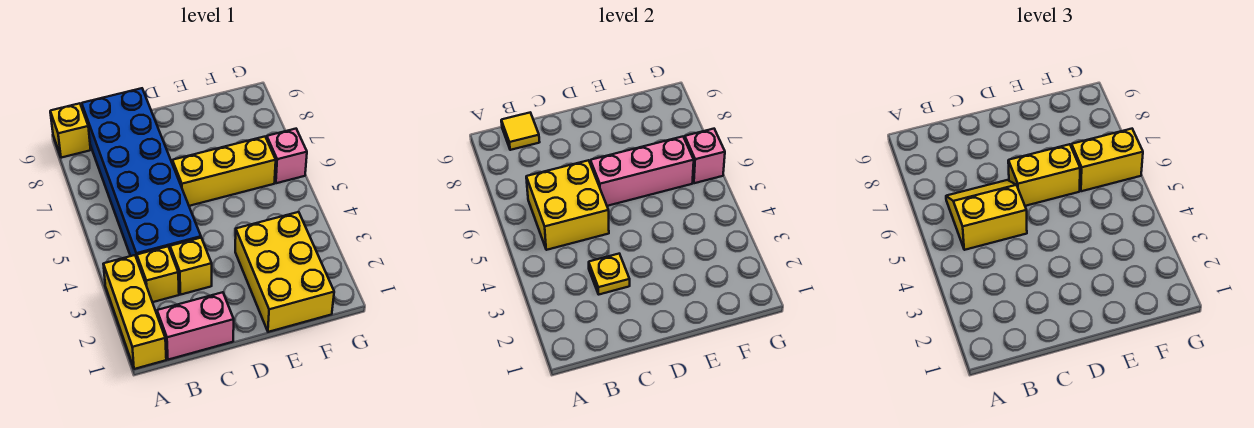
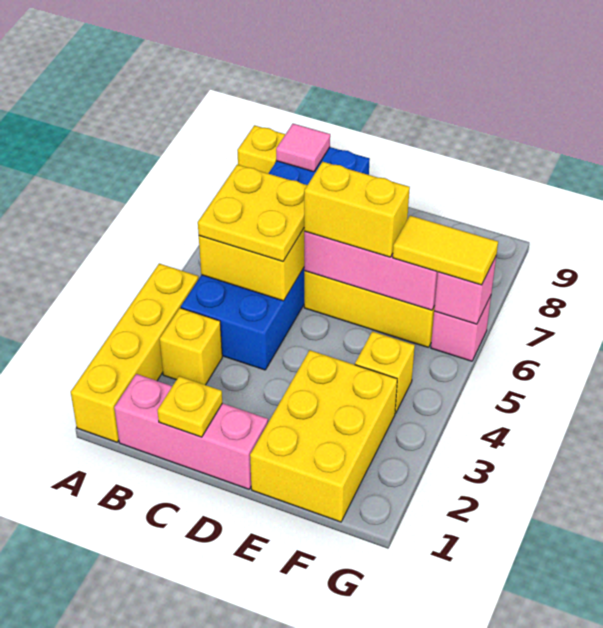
yellow brick A1:A3 level 1 -> yellow brick A1:A4 level 1
pink brick B1:C1 level 1 -> pink brick B1:D1 level 1
yellow slope B5:C6 level 3 top 5 -> yellow plate B5:C6 level 3
yellow tile B9 level 2 -> pink tile B9 level 2
yellow brick C3 level 1 -> yellow brick F4 level 1
yellow plate C3 level 2 -> yellow plate C1 level 2
yellow brick F6:G6 level 3 -> yellow tile F6:G6 level 3

